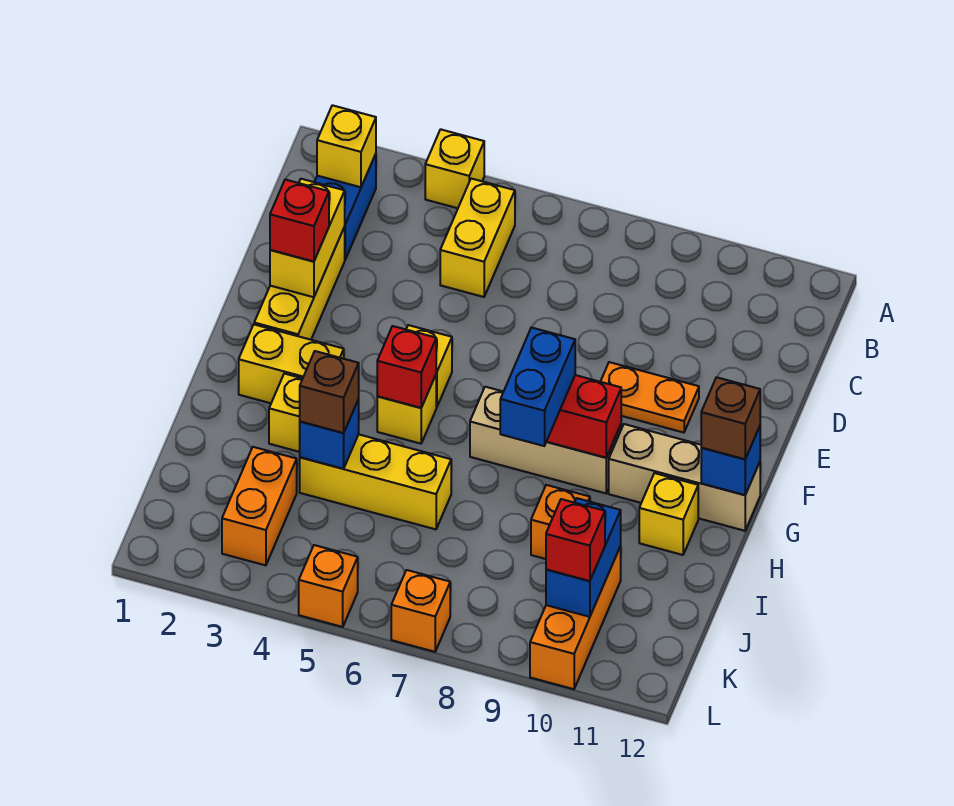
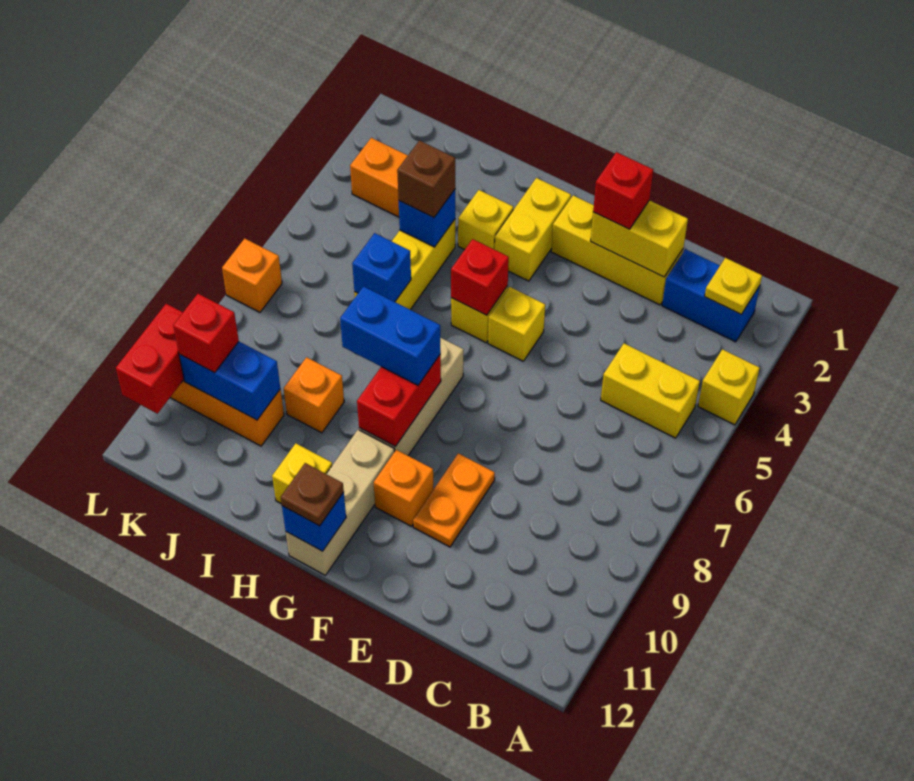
yellow brick B2 level 2 -> yellow plate B2 level 2
brown brick G12 level 3 -> brown plate G12 level 3
none -> blue brick I6 level 2
orange brick L5 level 1 -> orange brick F10 level 1
none -> red brick L10:L11 level 2

